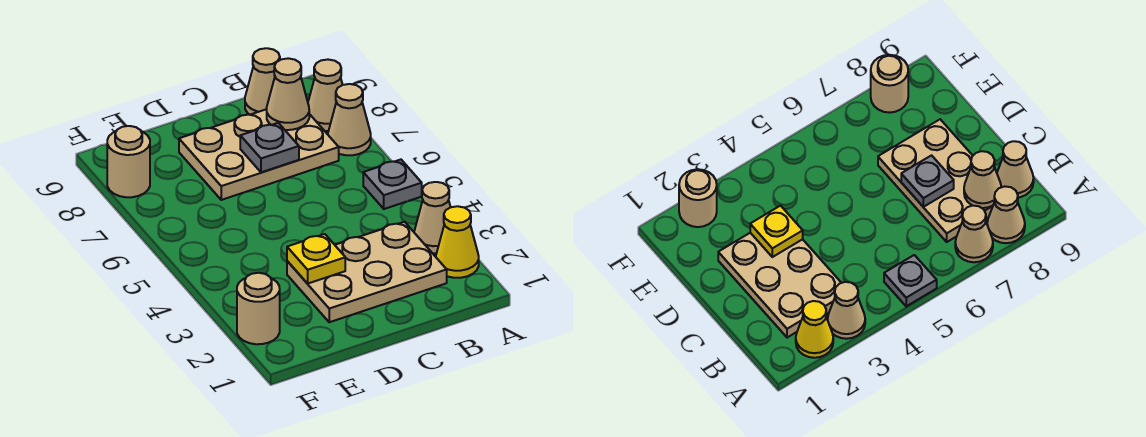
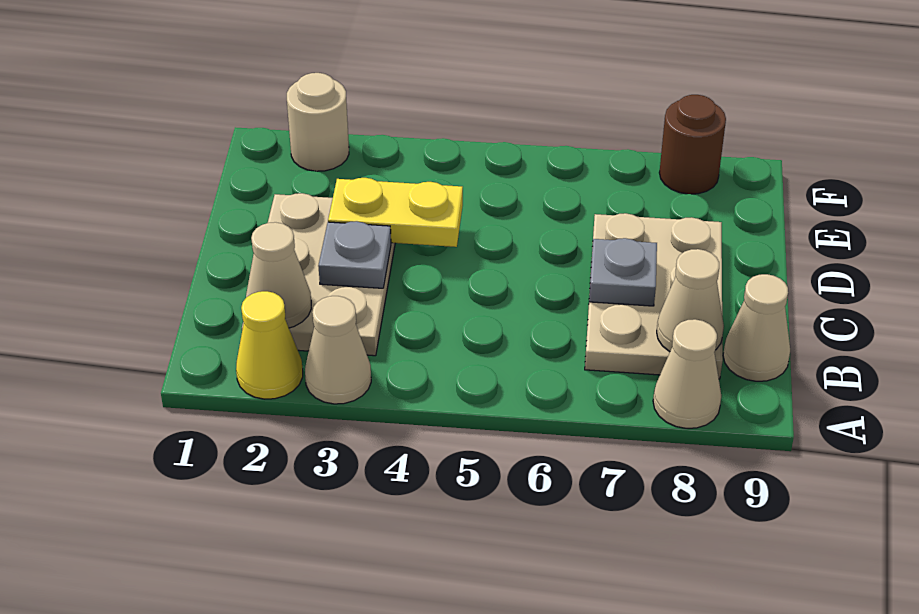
grey plate A5 level 1 -> grey plate C3 level 2
tan cone A7 level 1 -> tan cone B2 level 2
yellow plate D3 level 2 -> yellow plate D3:D4 level 2
tan round brick F8 level 1 -> brown round brick F8 level 1

